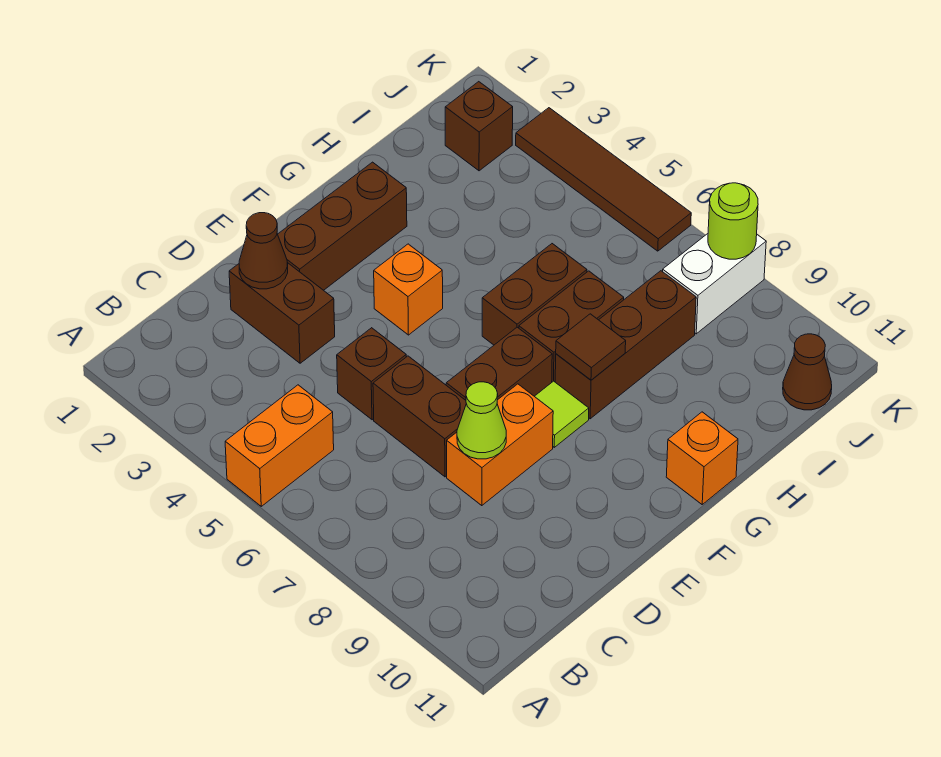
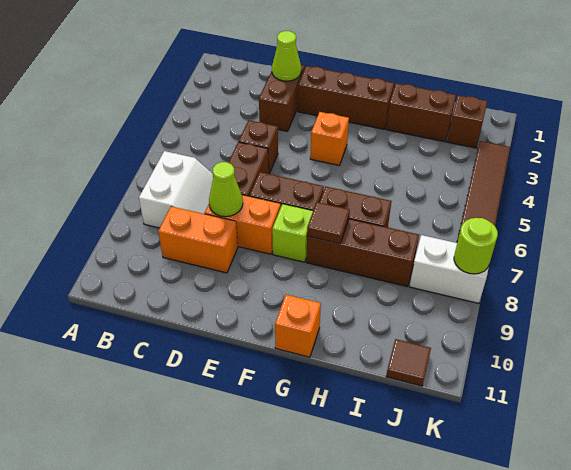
orange brick A5:B5 level 1 -> orange brick C9:D9 level 1
none -> white slope B7:C8 level 1 top B
brown cone D2 level 2 -> lime cone D2 level 2
lime tile F8 level 1 -> lime brick F8 level 1
brown brick G6:H6 level 1 -> brown brick H2:I2 level 1
brown cone J11 level 1 -> brown tile J11 level 1

